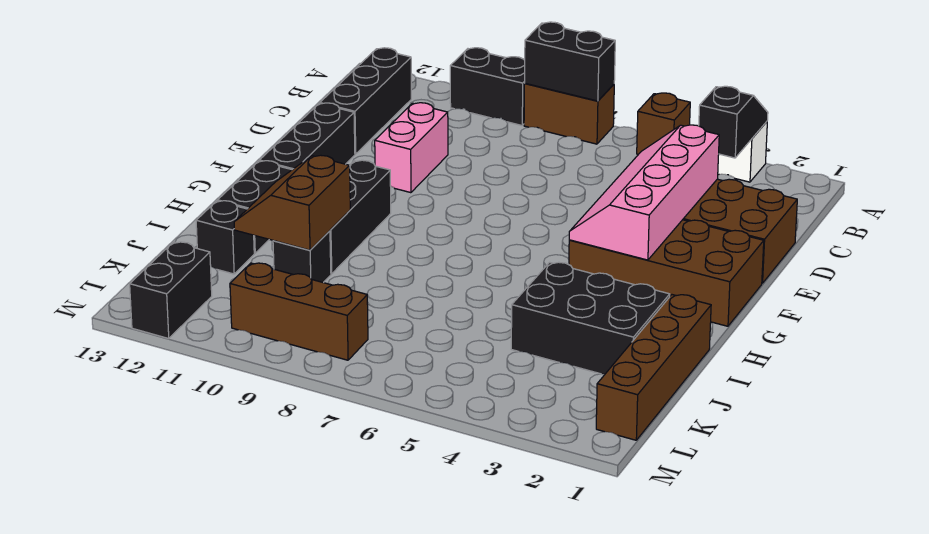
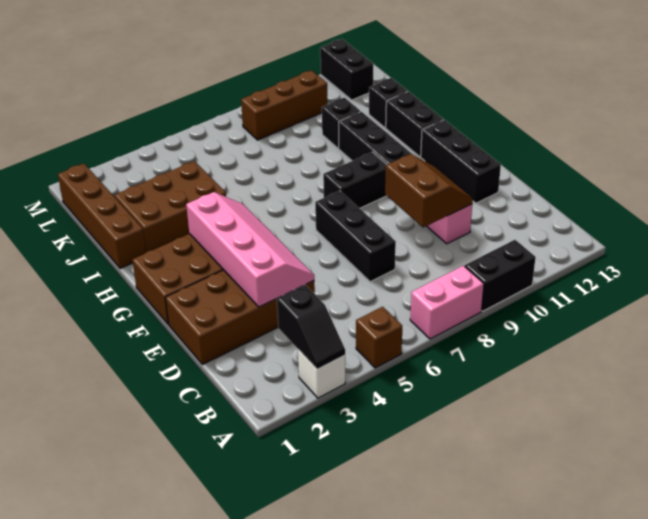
brown brick A7:A8 level 1 -> pink brick A7:A8 level 1
black brick A7:A8 level 2 -> black brick G8:G9 level 1
black brick B12:D12 level 1 -> black brick D7:F7 level 1
black brick I2:J4 level 1 -> brown brick I2:J4 level 1
brown slope I10:J11 level 2 top 10 -> brown slope D9:E10 level 2 top 9

